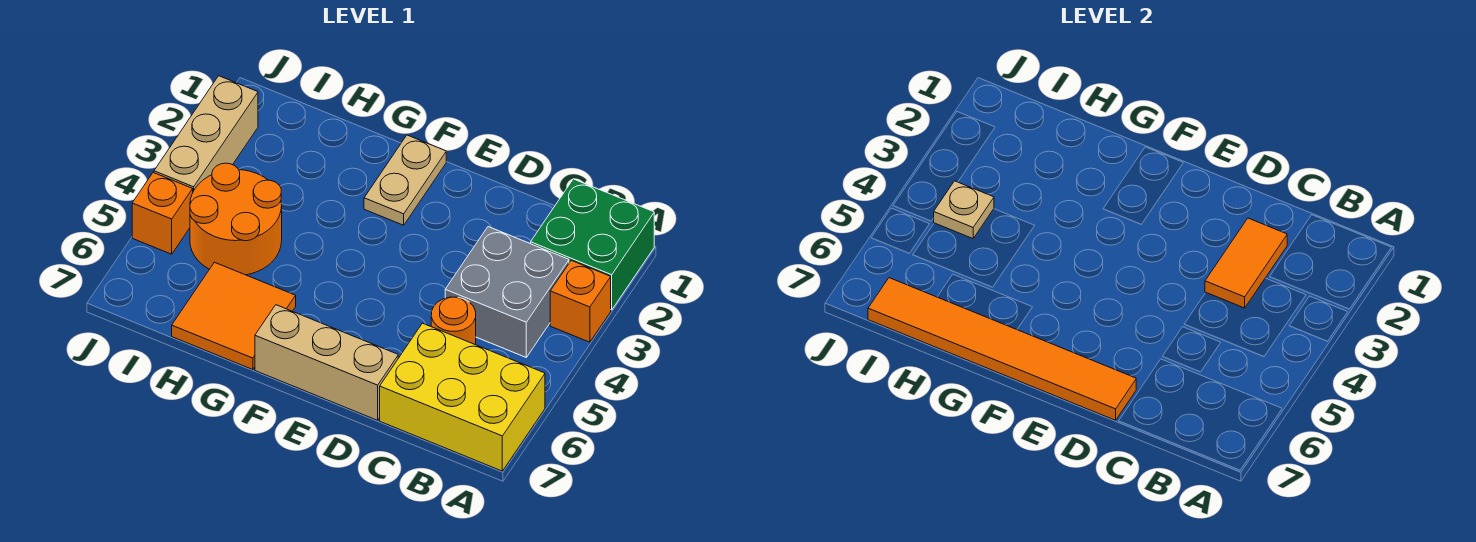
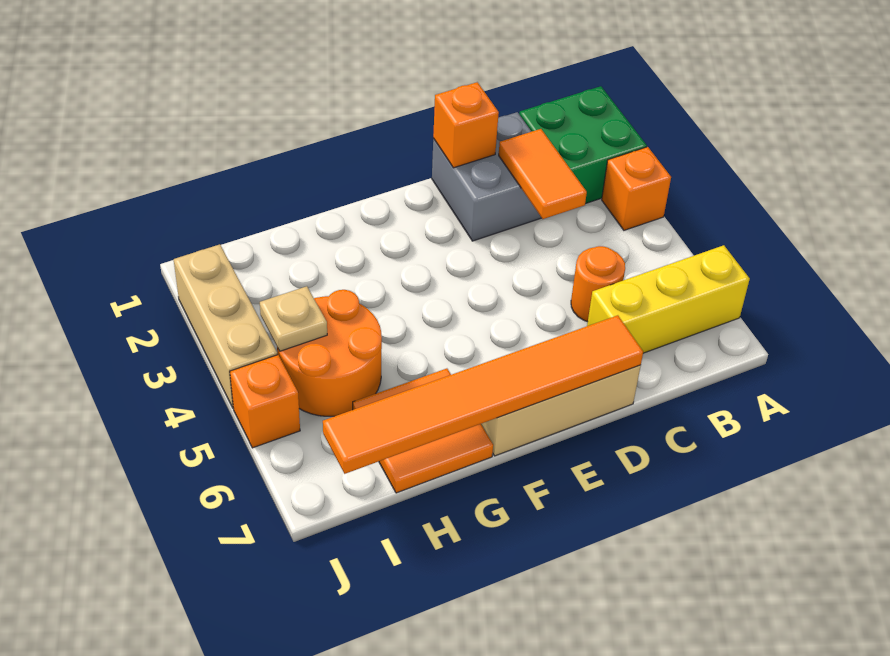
yellow brick A6:C7 level 1 -> yellow brick A6:C6 level 1
grey brick B3:C4 level 1 -> grey brick C1:D2 level 1
none -> orange brick D1 level 2
tan plate F1:F2 level 1 -> none

